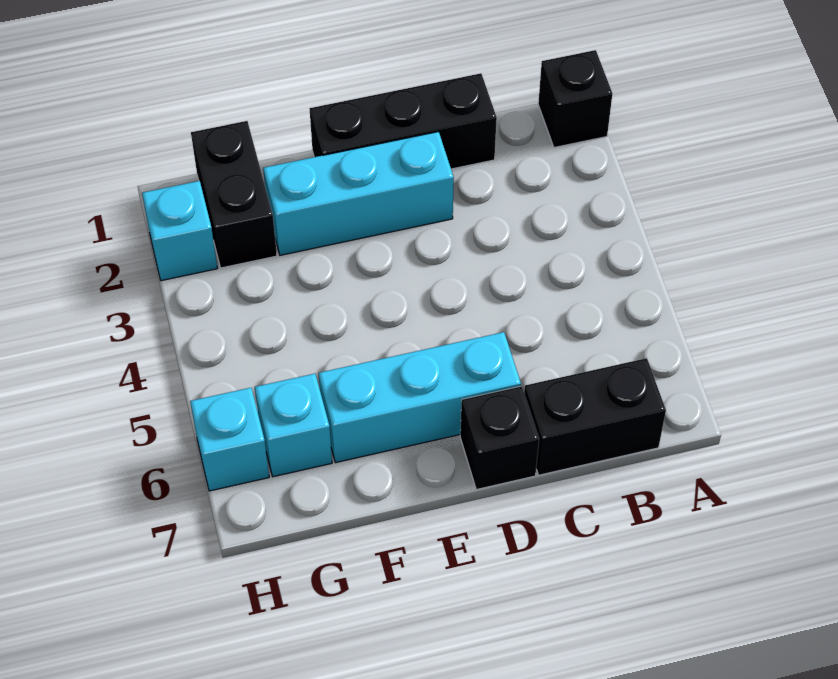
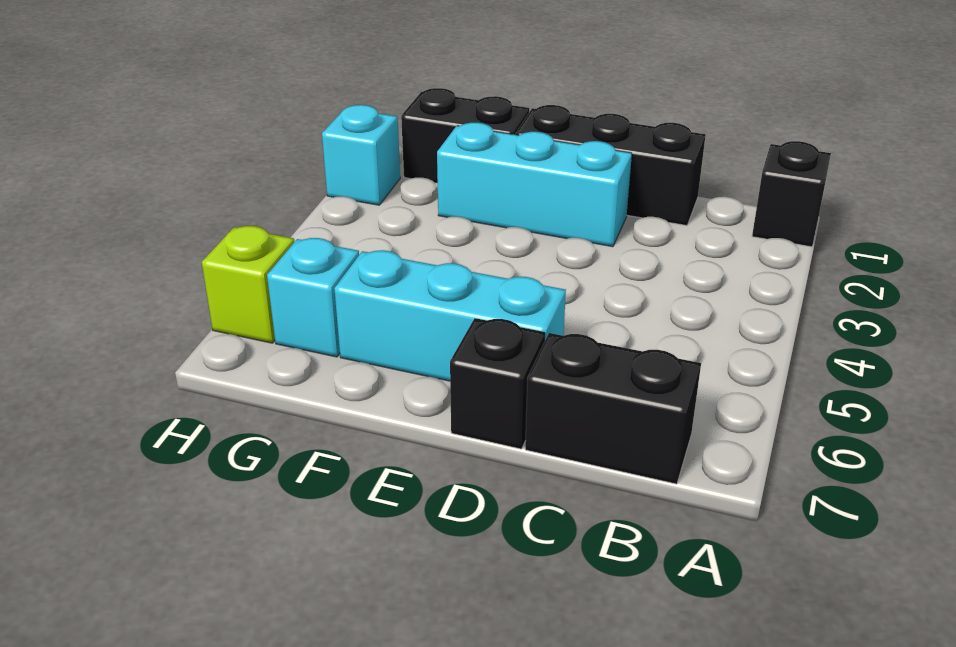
black brick G1:G2 level 1 -> black brick F1:G1 level 1
cyan brick H6 level 1 -> lime brick H6 level 1

